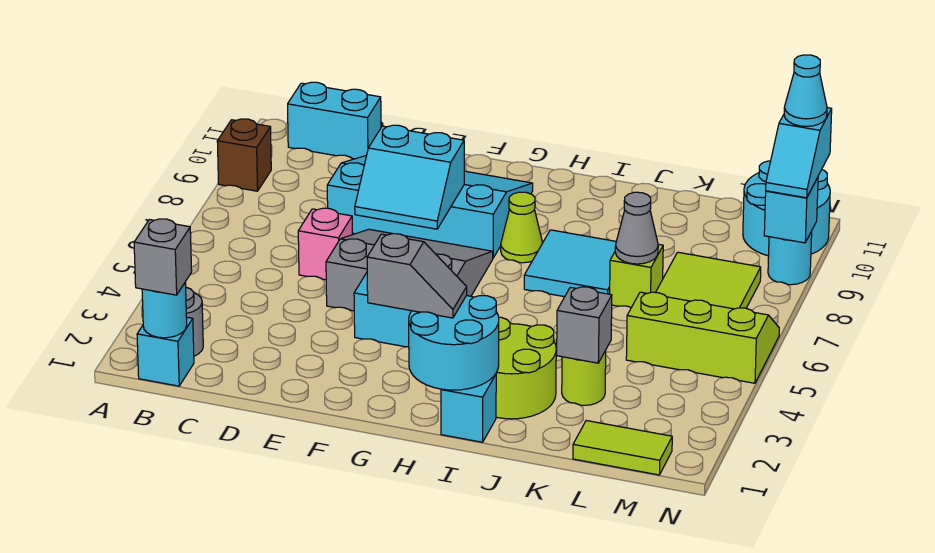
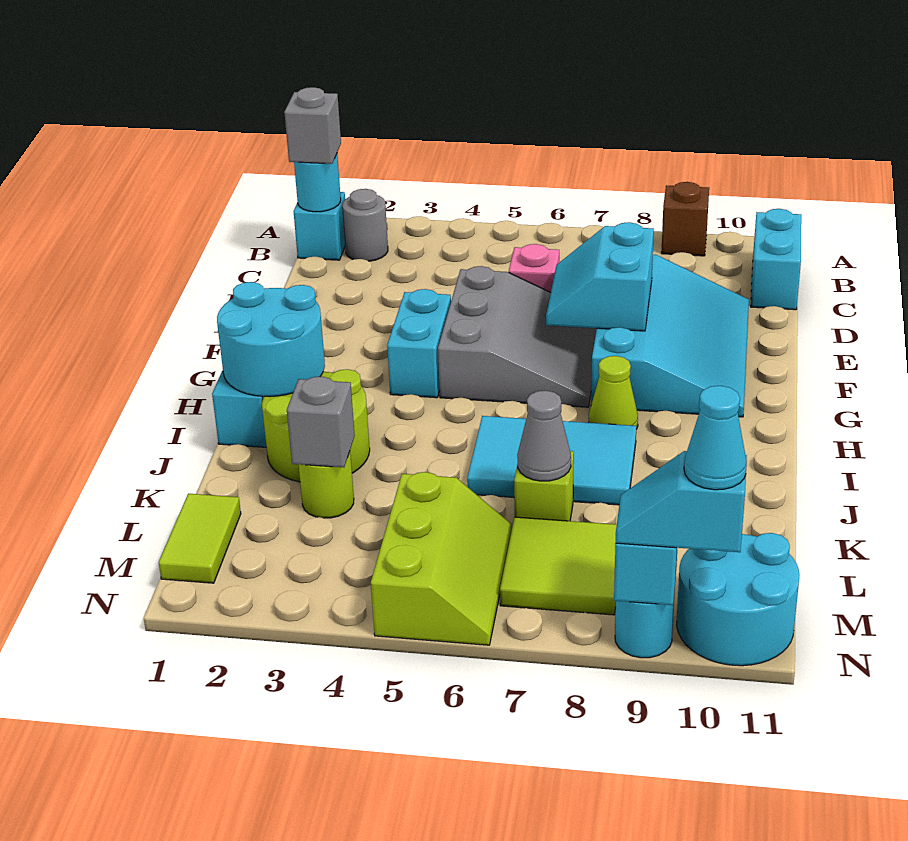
grey slope G2:H2 level 3 top G -> none
cyan tile I7:J8 level 1 -> cyan tile I6:J8 level 1

